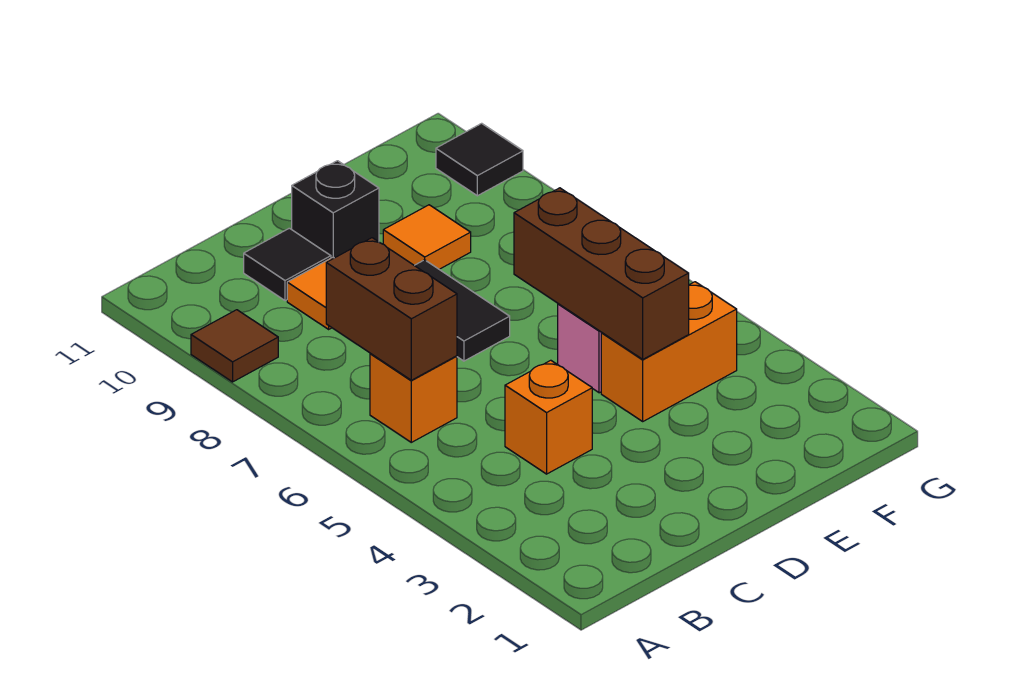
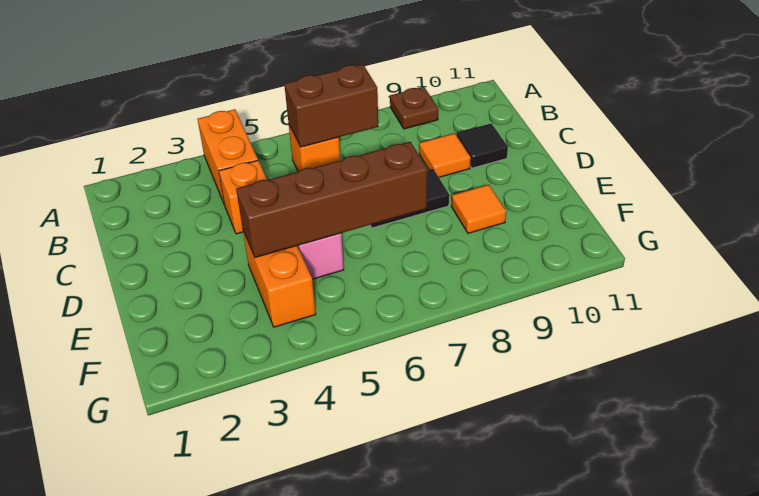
none -> orange brick A4:B4 level 1
brown tile A9 level 1 -> brown plate A9 level 1
black brick D10 level 1 -> none
brown brick E4:E6 level 2 -> brown brick E4:E7 level 2
black tile G10 level 1 -> none

